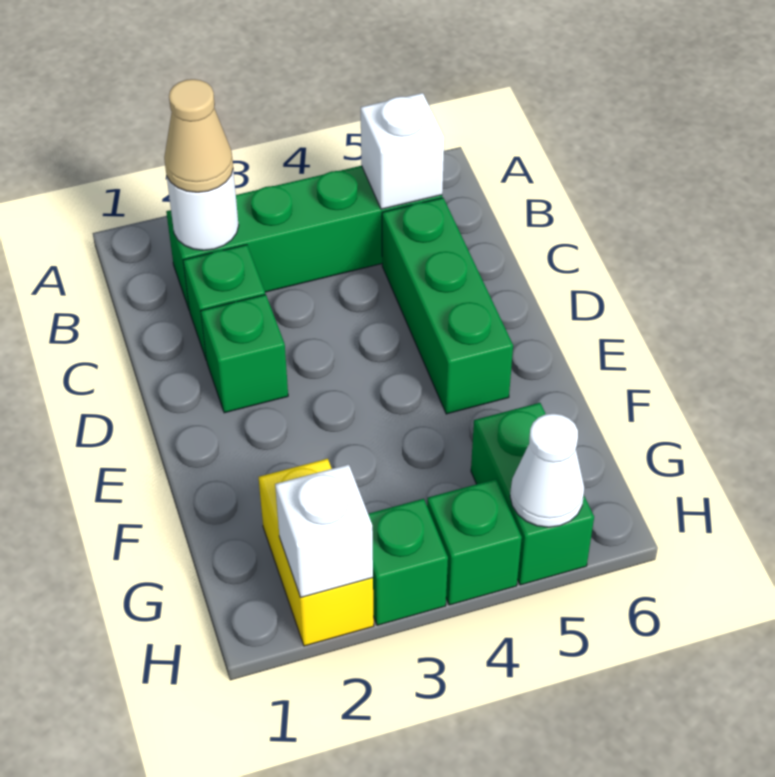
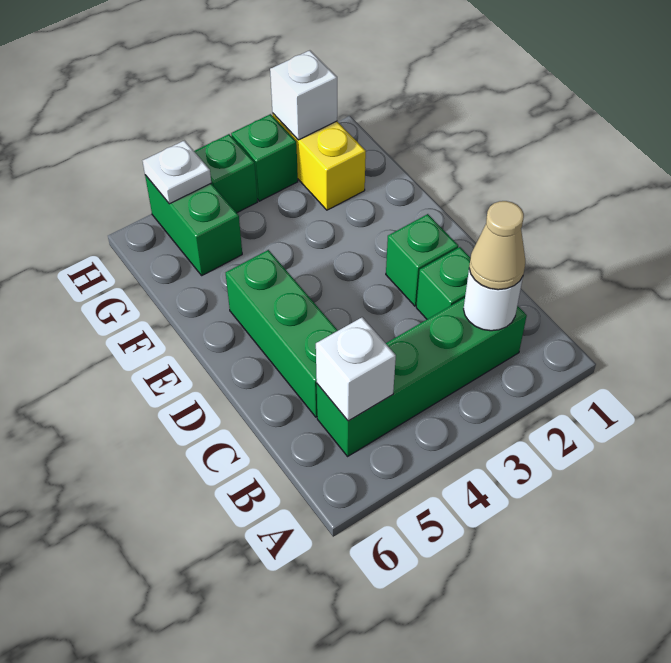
white cone H5 level 2 -> white plate H5 level 2

